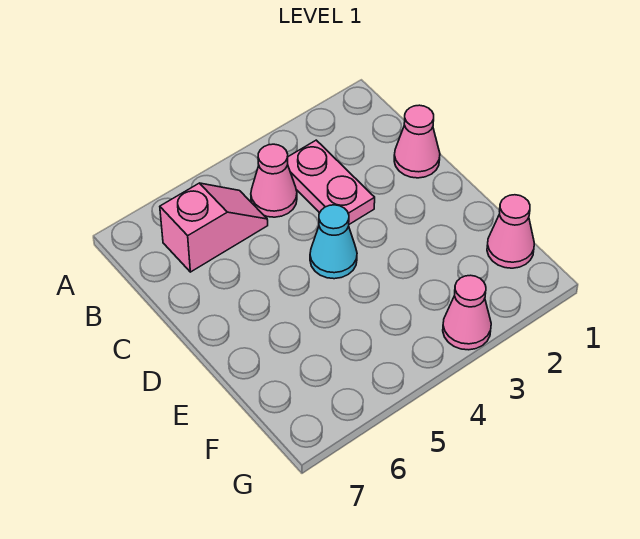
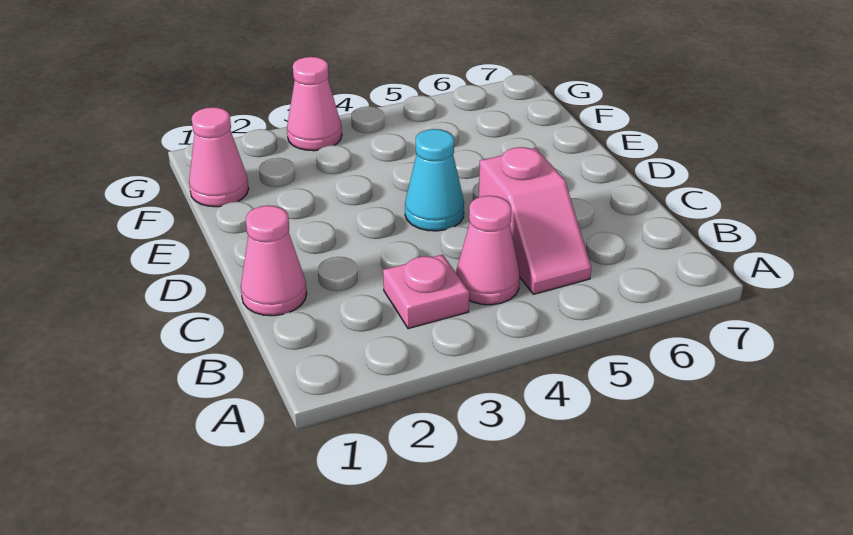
pink plate B3:C3 level 1 -> pink plate B3 level 1
pink slope B5:B6 level 1 top 6 -> pink slope B5:C5 level 1 top C

